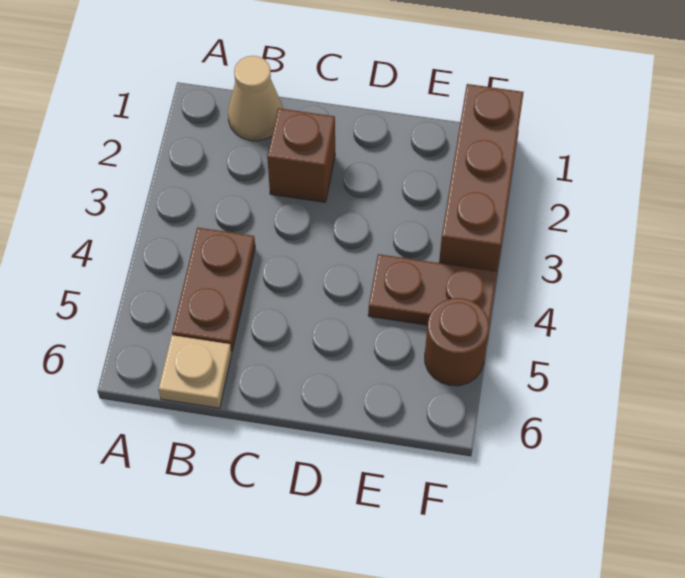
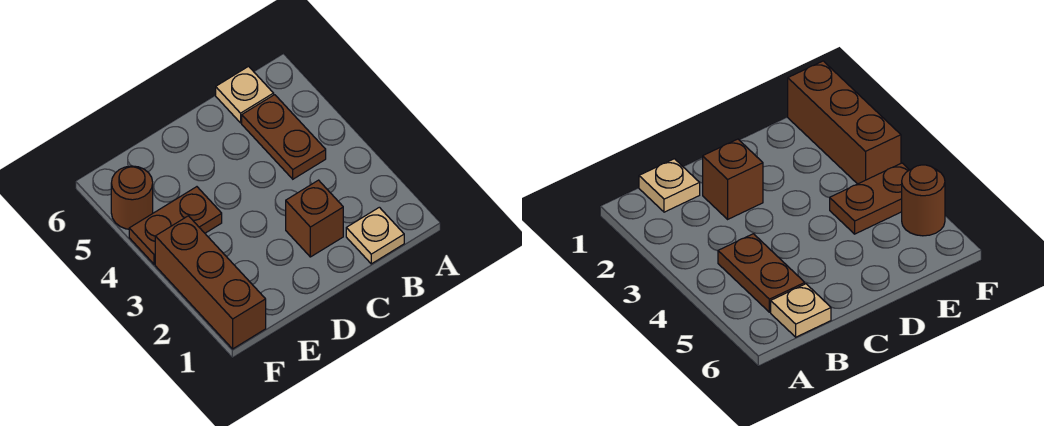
tan cone B1 level 1 -> tan plate B1 level 1

